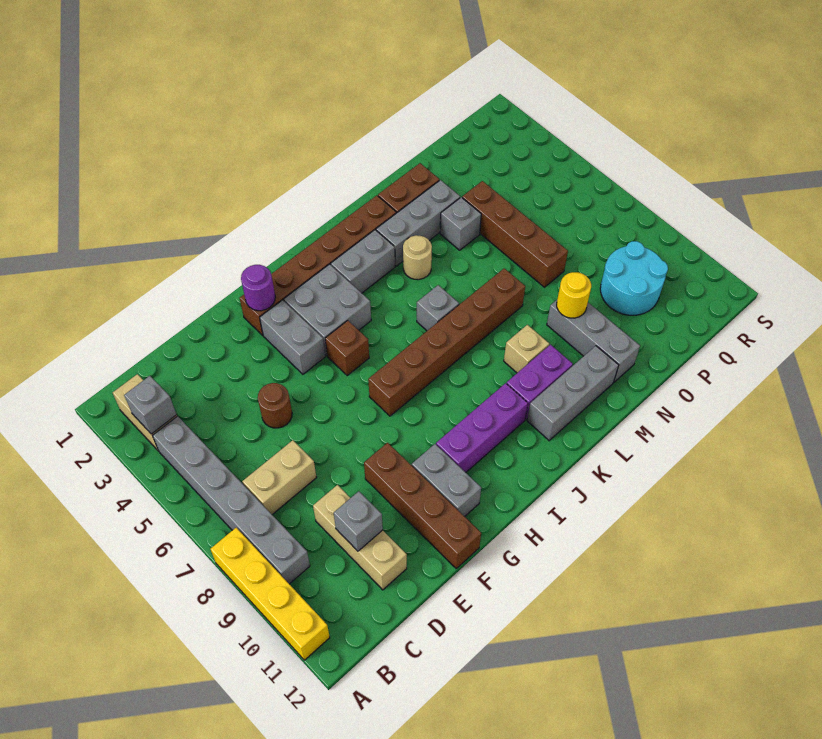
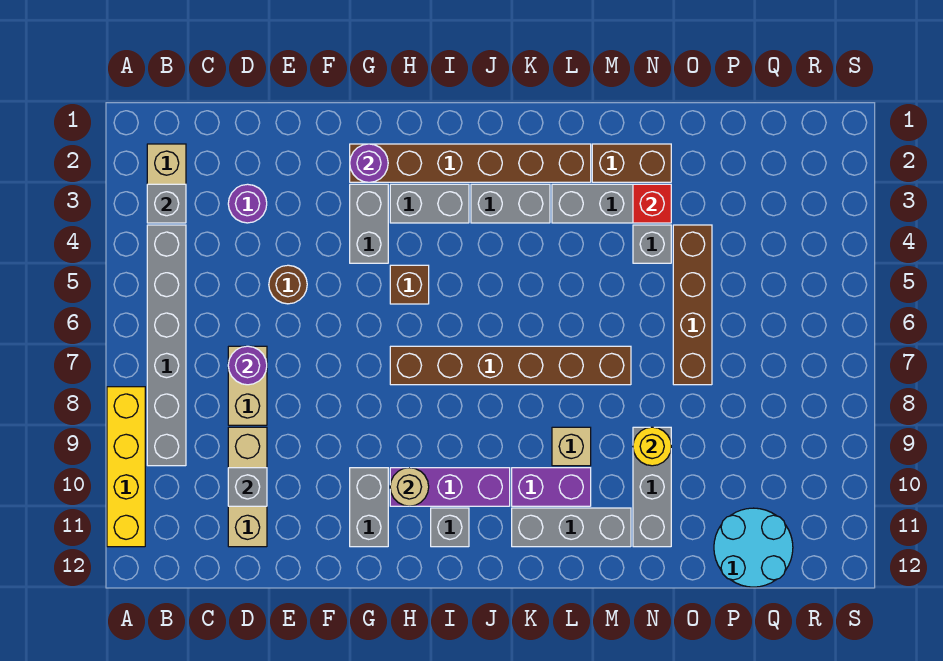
tan brick C7:D7 level 1 -> tan brick D7:D8 level 1
none -> purple round brick D3 level 1
none -> purple round brick D7 level 2
brown brick F9:F12 level 1 -> none
grey brick H3:I4 level 1 -> grey brick H3:I3 level 1
grey brick K6 level 1 -> grey brick I11 level 1
tan round brick L4 level 1 -> tan round brick H10 level 2
none -> red brick N3 level 2
cyan round brick P9:Q10 level 1 -> cyan round brick P11:Q12 level 1

